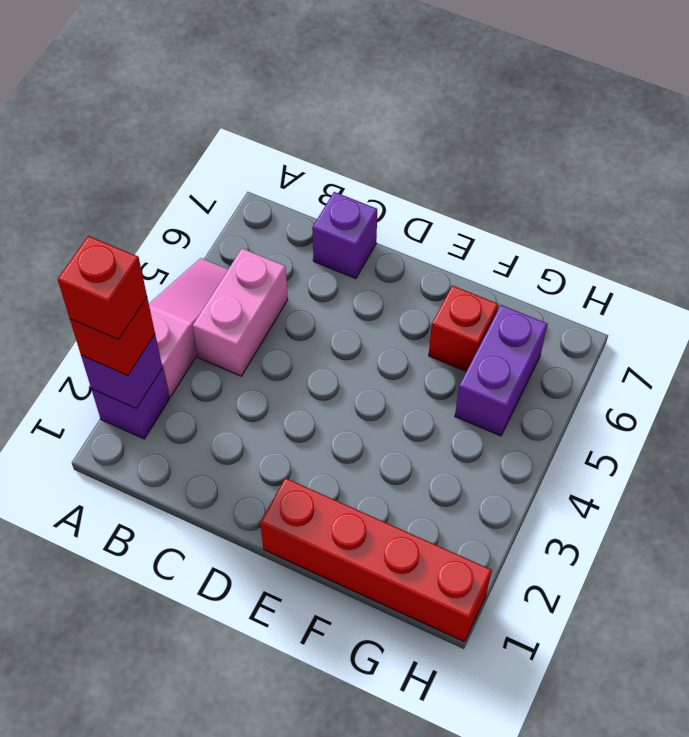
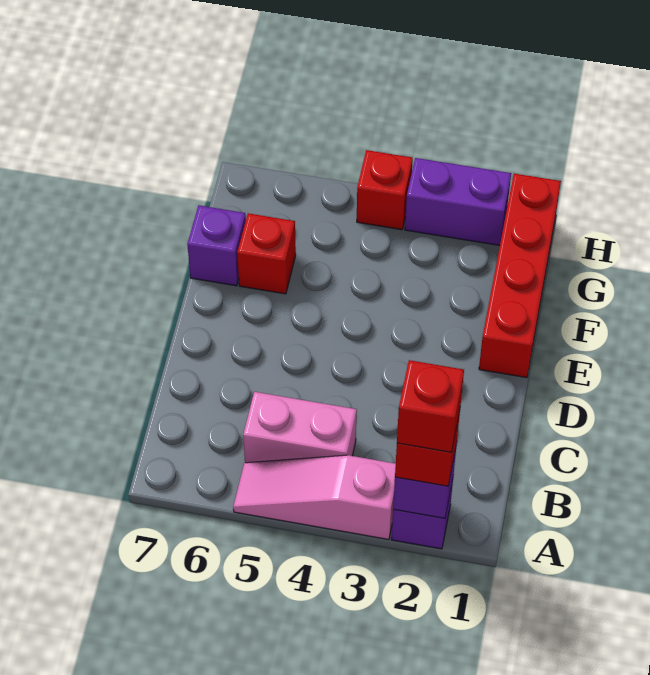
purple brick C7 level 1 -> purple brick F7 level 1
purple brick G5:G6 level 1 -> purple brick H2:H3 level 1
none -> red brick H4 level 1

